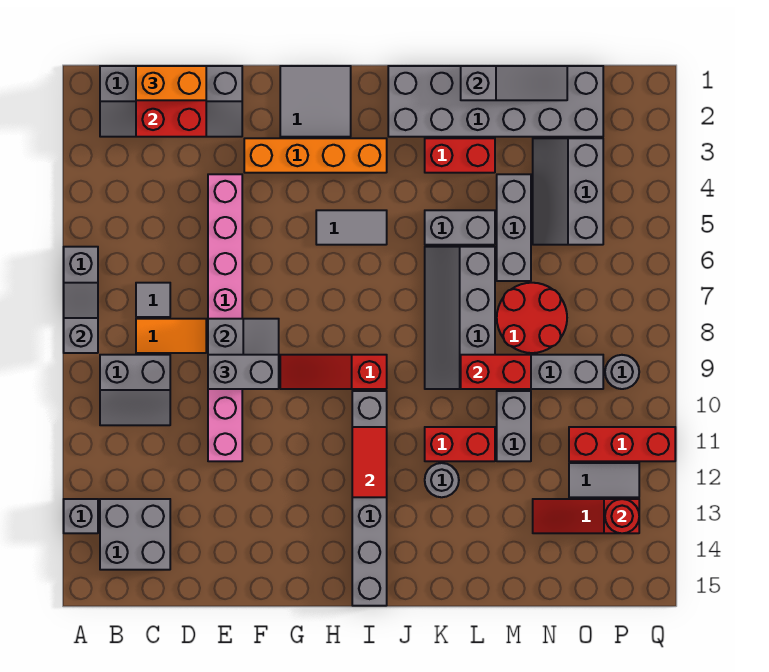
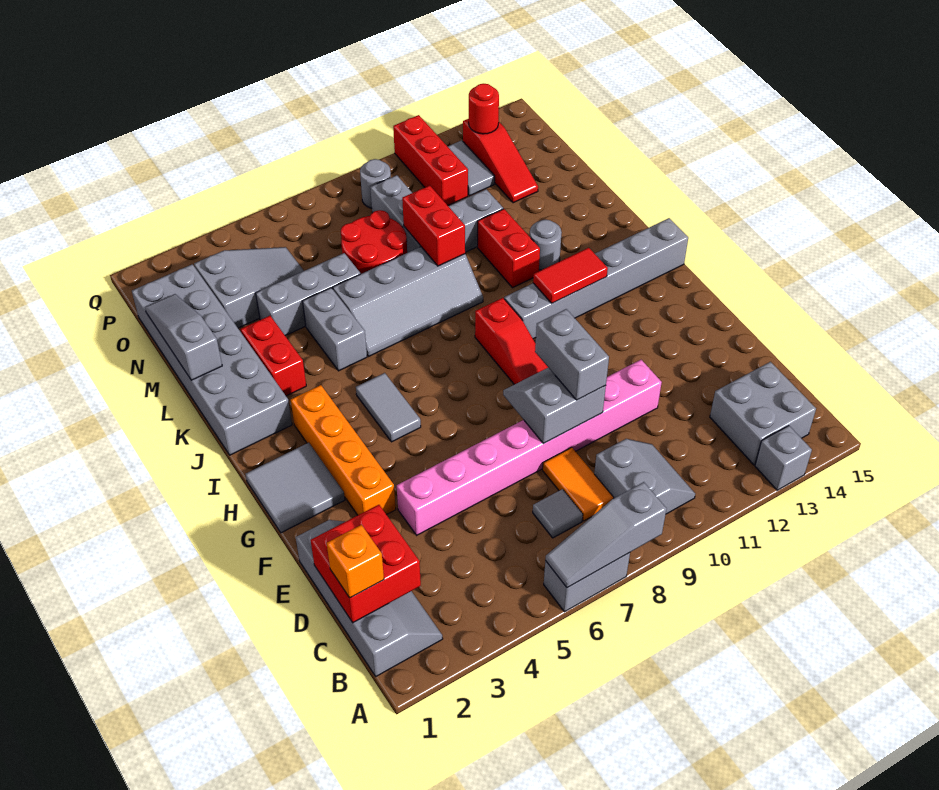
grey slope A7:A8 level 2 top 8 -> grey slope A6:A8 level 2 top 8
orange brick C1:D1 level 3 -> orange brick C1 level 3
grey slope N3:O5 level 1 top O -> grey slope N3:O5 level 1 top 3

